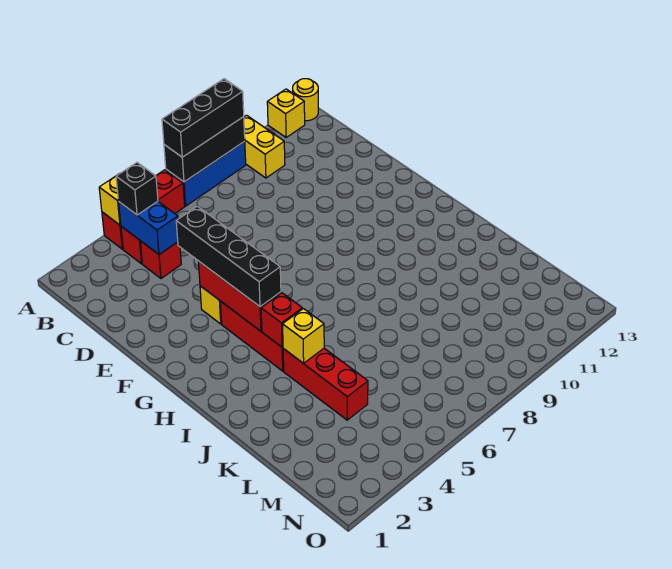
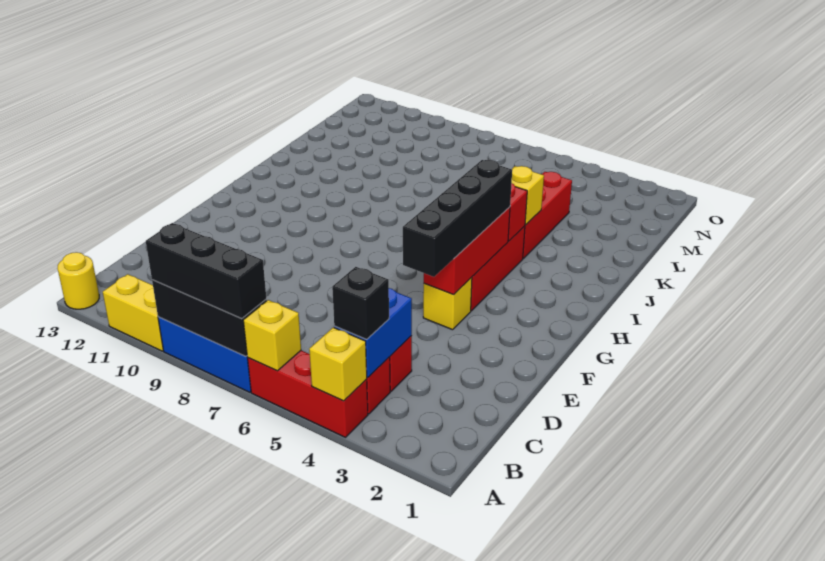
yellow brick A10:B10 level 1 -> yellow brick A10:A11 level 1
yellow brick A12 level 1 -> yellow brick A6 level 2

